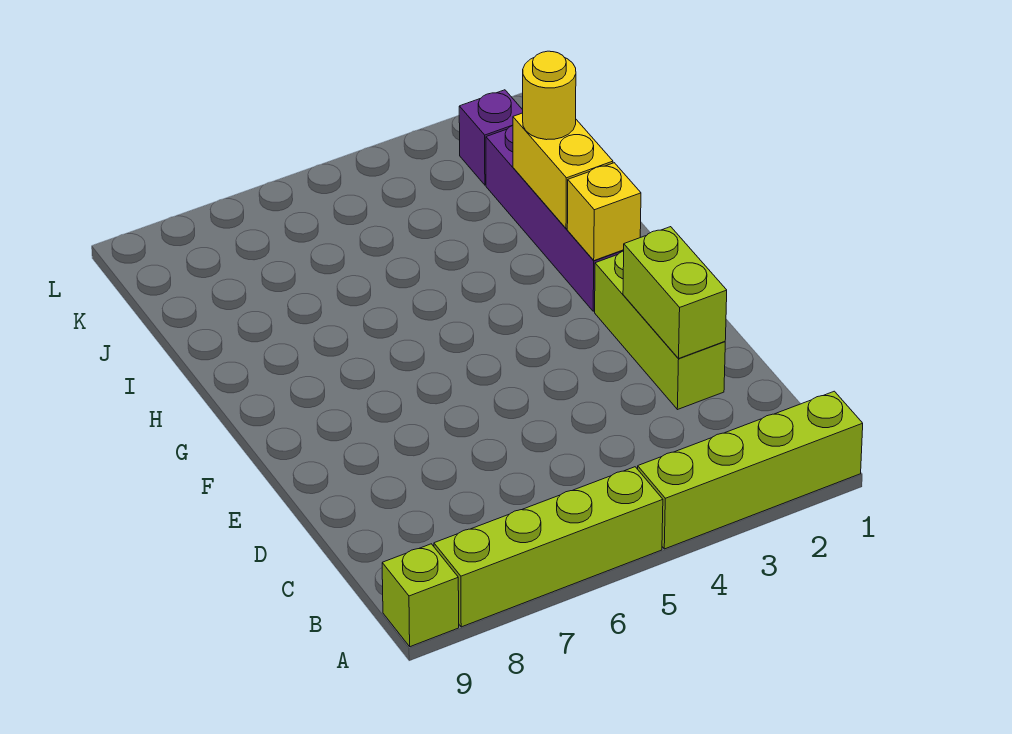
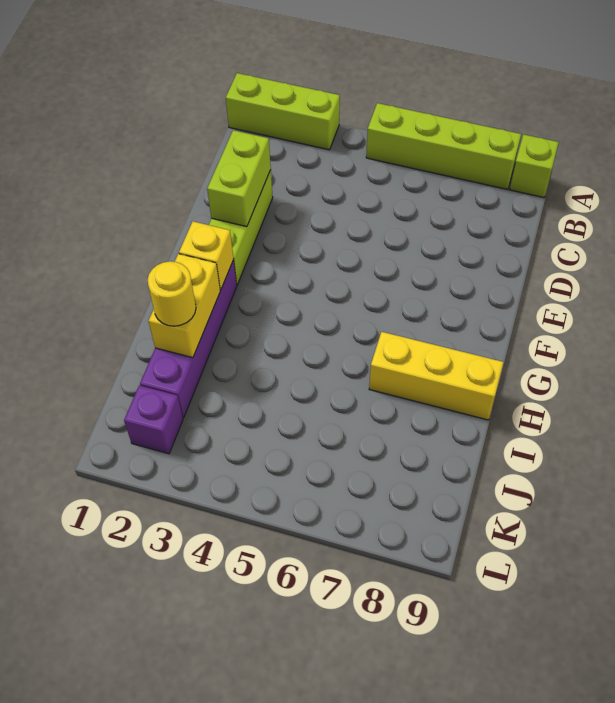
lime brick A1:A4 level 1 -> lime brick A1:A3 level 1
none -> yellow brick H7:H9 level 1

